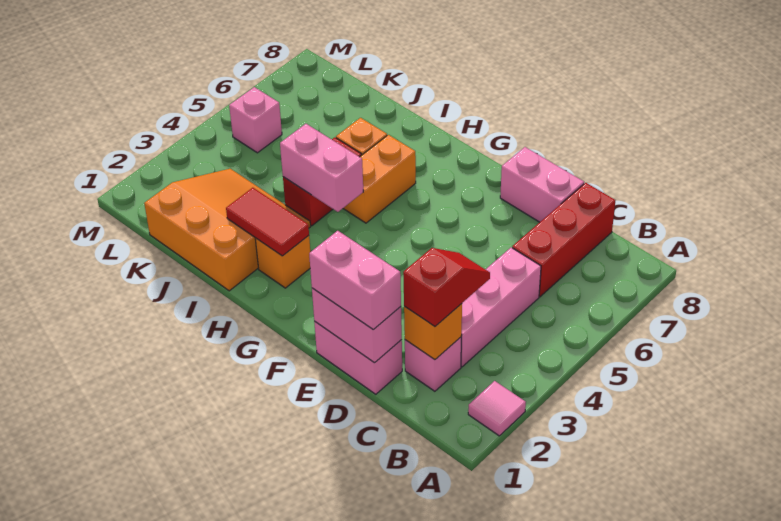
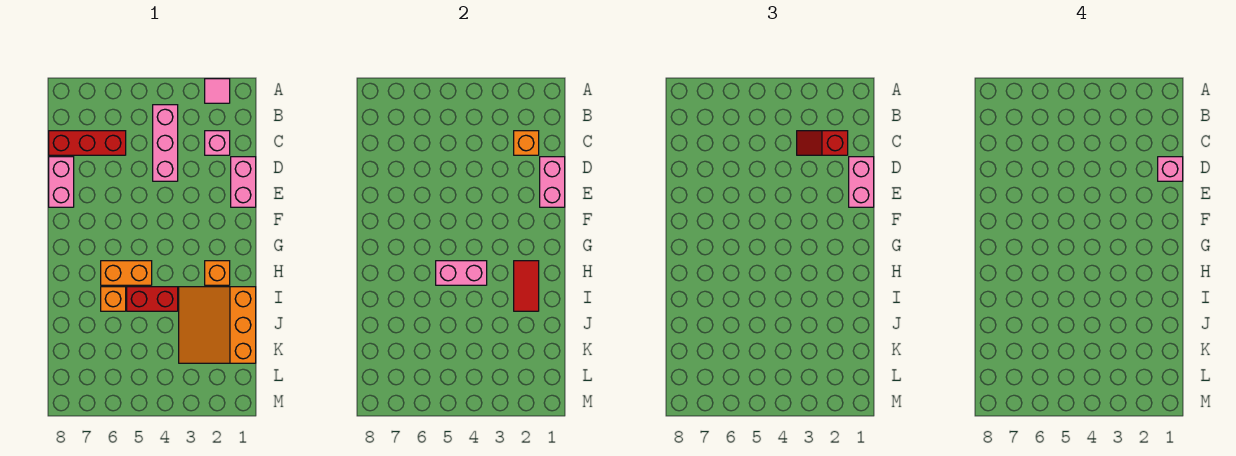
pink brick C3:C5 level 1 -> pink brick B4:D4 level 1
pink brick H4:I4 level 2 -> pink brick H4:H5 level 2
pink brick L5 level 1 -> pink brick D1 level 4

